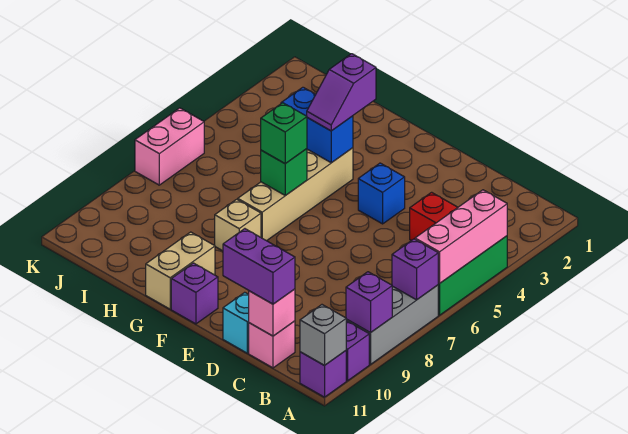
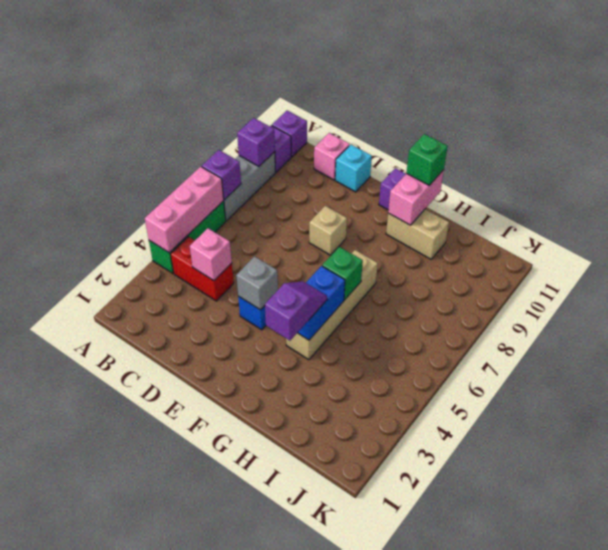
grey brick A11 level 2 -> grey brick E4 level 2
pink brick C11 level 2 -> pink brick C4 level 2
purple brick C11:D11 level 3 -> none
blue brick G4:H4 level 2 -> blue brick G4:G5 level 2
green brick G6 level 3 -> green brick G11 level 3
tan brick G8 level 1 -> tan brick E8 level 1
tan brick G10:G11 level 1 -> tan brick G10:H10 level 1
pink brick K6:K7 level 1 -> pink brick G10:G11 level 2

